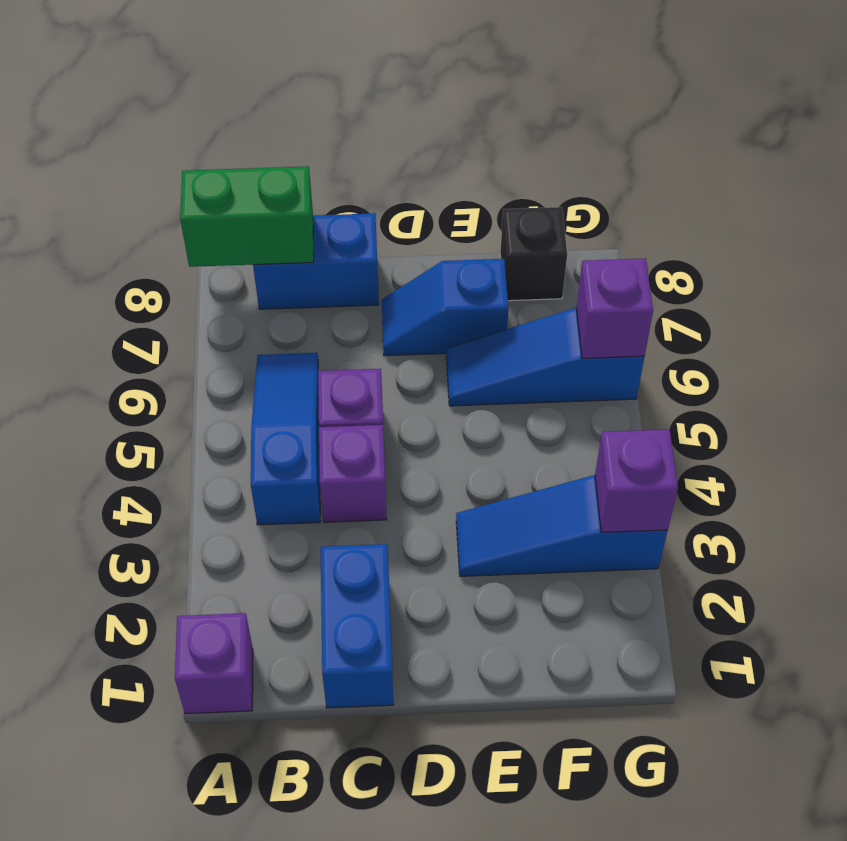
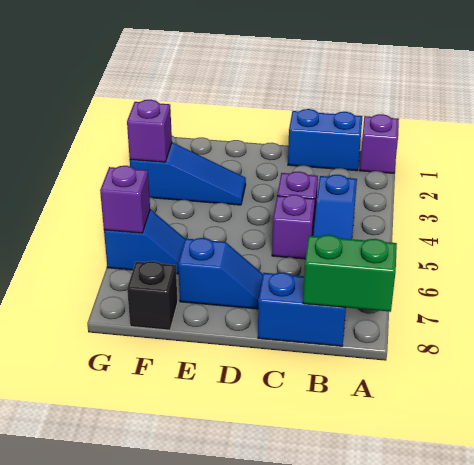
blue brick C1:C2 level 1 -> blue brick B1:C1 level 1
blue slope E6:G6 level 1 top G -> blue slope F6:G6 level 1 top G

